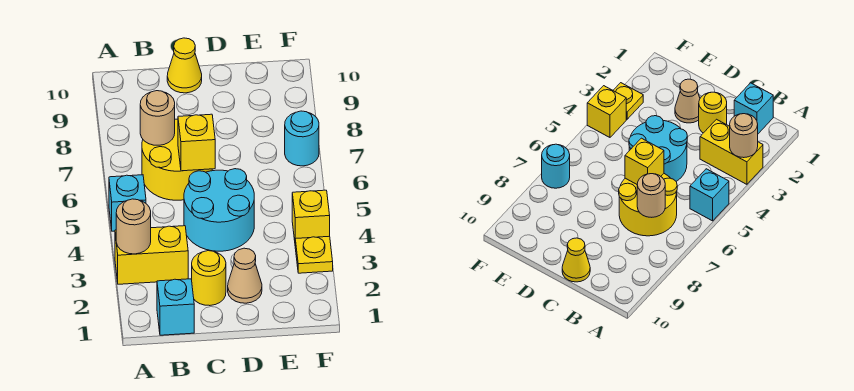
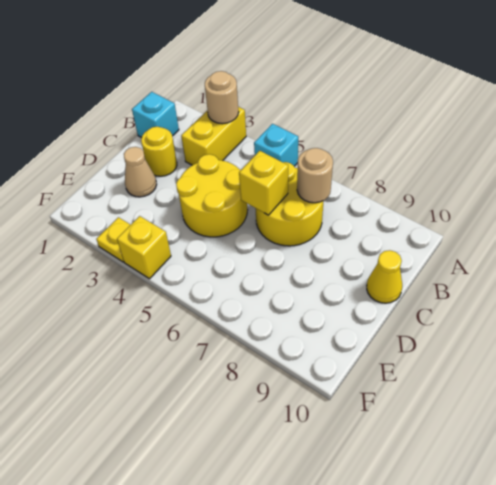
cyan round brick C4:D5 level 1 -> yellow round brick C4:D5 level 1
cyan round brick F7 level 1 -> none

